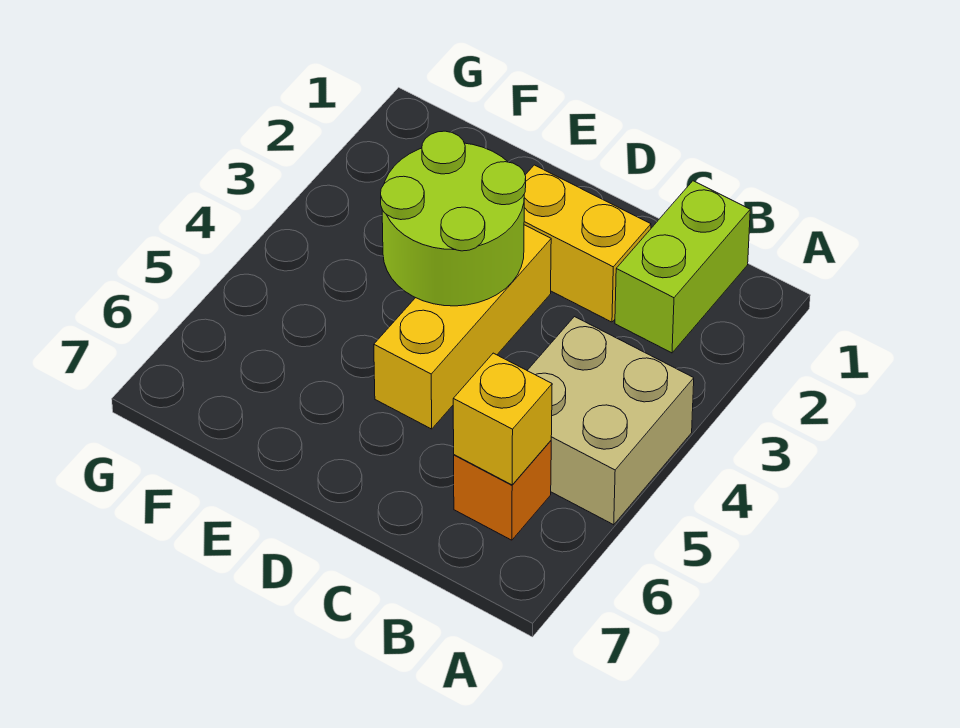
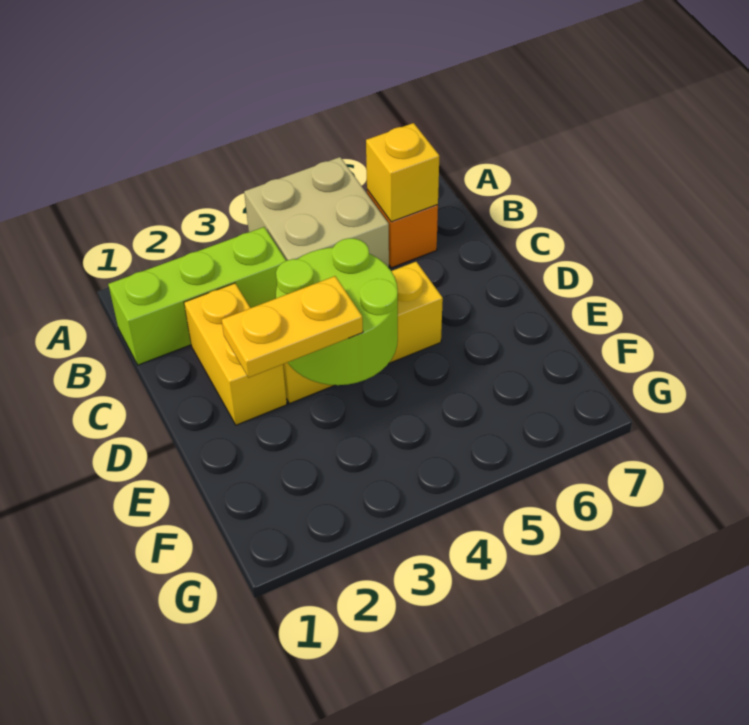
lime brick B1:B2 level 1 -> lime brick B1:B3 level 1
none -> yellow plate E2:E3 level 3

